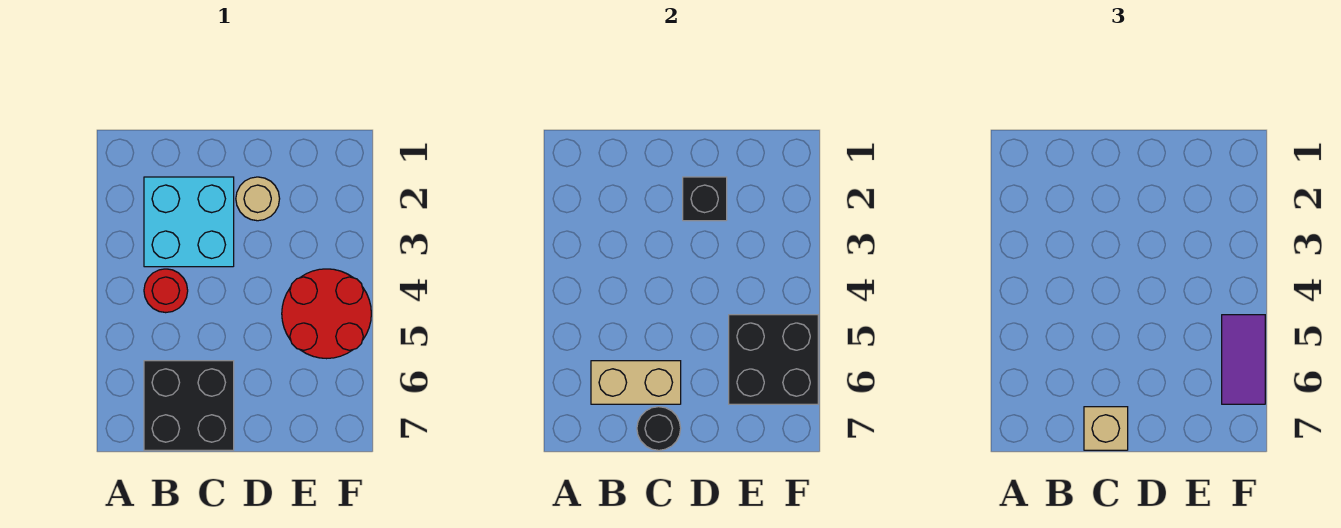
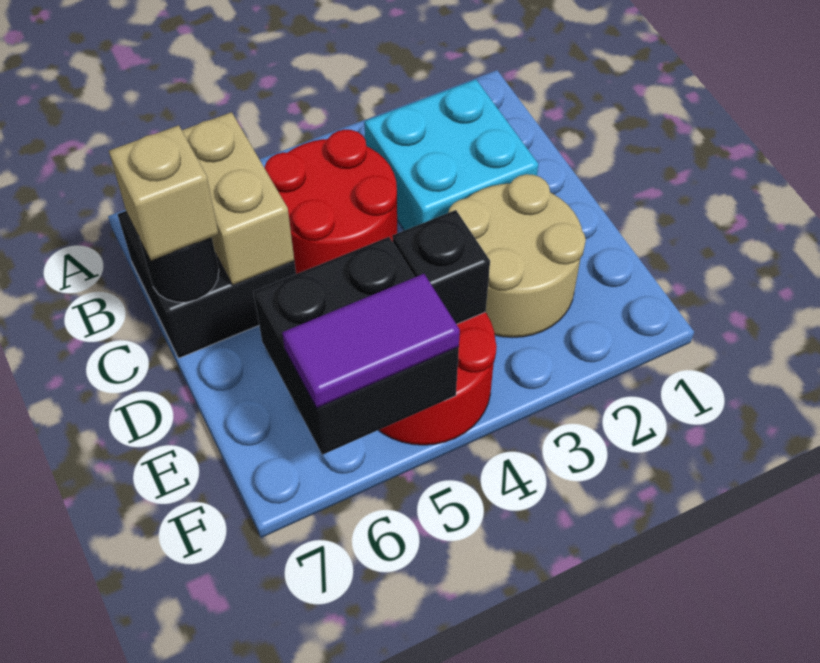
red round brick B4 level 1 -> red round brick B4:C5 level 1
tan round brick D2 level 1 -> tan round brick D2:E3 level 1
black brick D2 level 2 -> black brick E4 level 2

